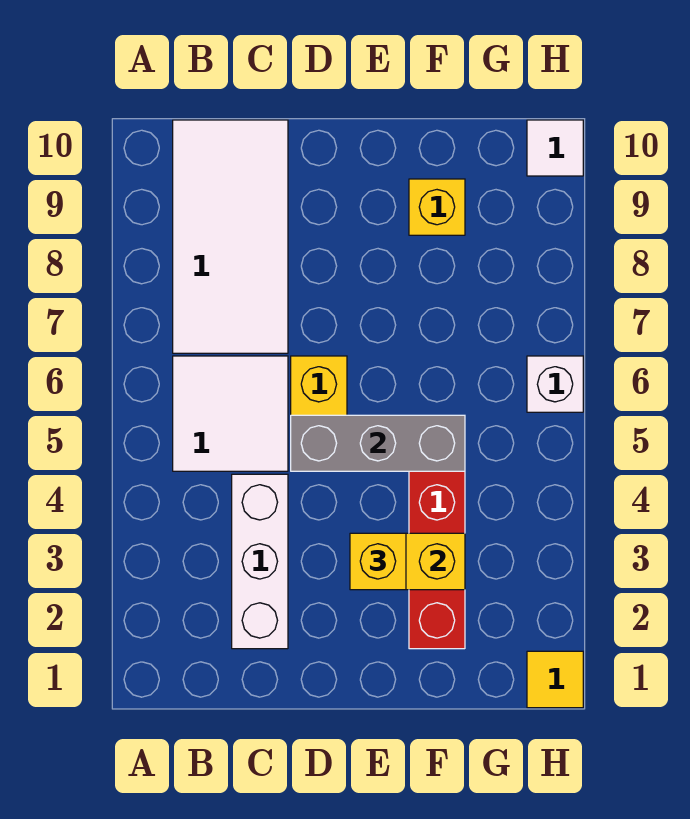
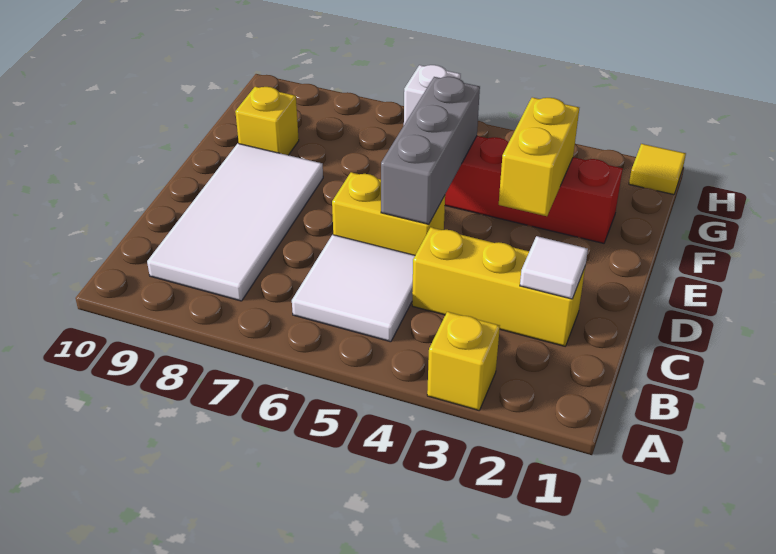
white tile B7:C10 level 1 -> white tile B8:E9 level 1
white brick C2:C4 level 1 -> yellow brick C2:C4 level 1
yellow brick E3 level 3 -> yellow brick A3 level 1
white tile H10 level 1 -> white tile C2 level 2

